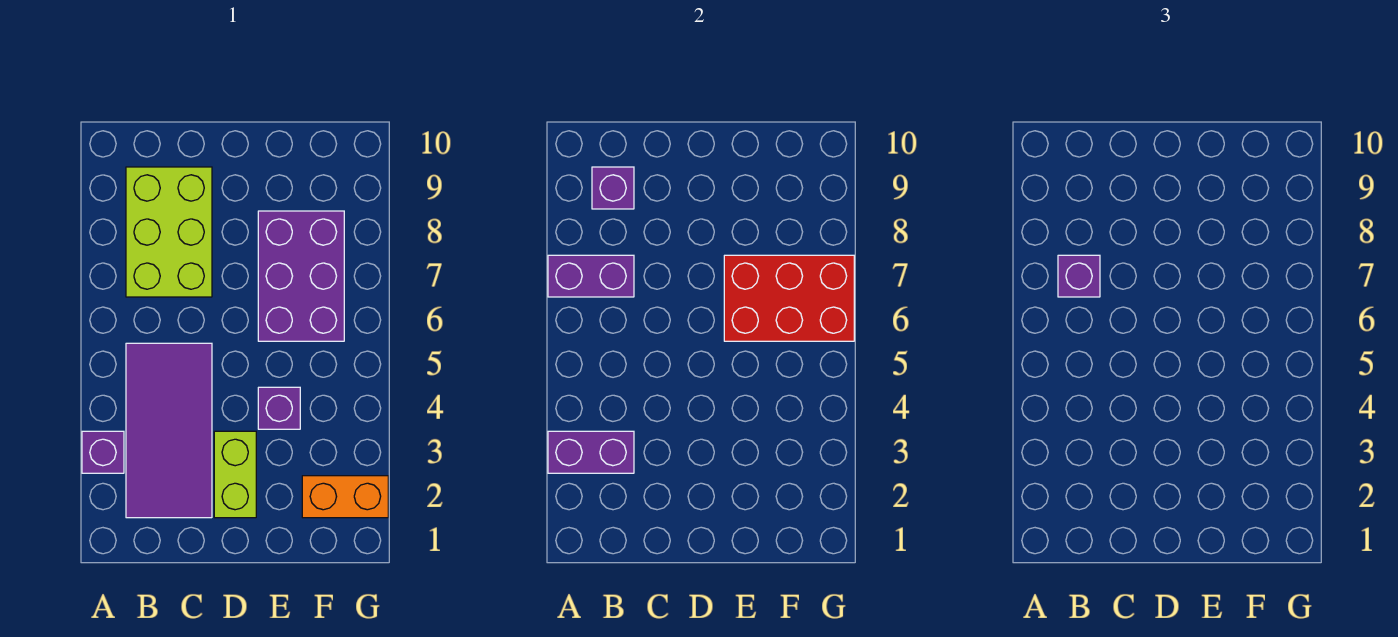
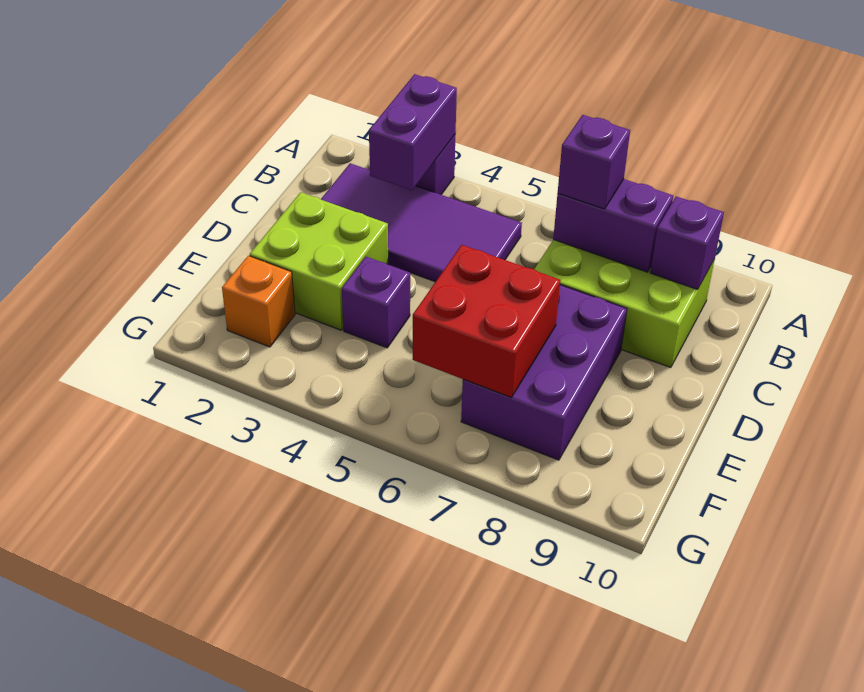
purple brick A7:B7 level 2 -> purple brick B7:B8 level 2
lime brick D2:D3 level 1 -> lime brick D2:E3 level 1
purple brick E6:F8 level 1 -> purple brick D7:F8 level 1
red brick E6:G7 level 2 -> red brick E6:F7 level 2
orange brick F2:G2 level 1 -> orange brick F2 level 1

